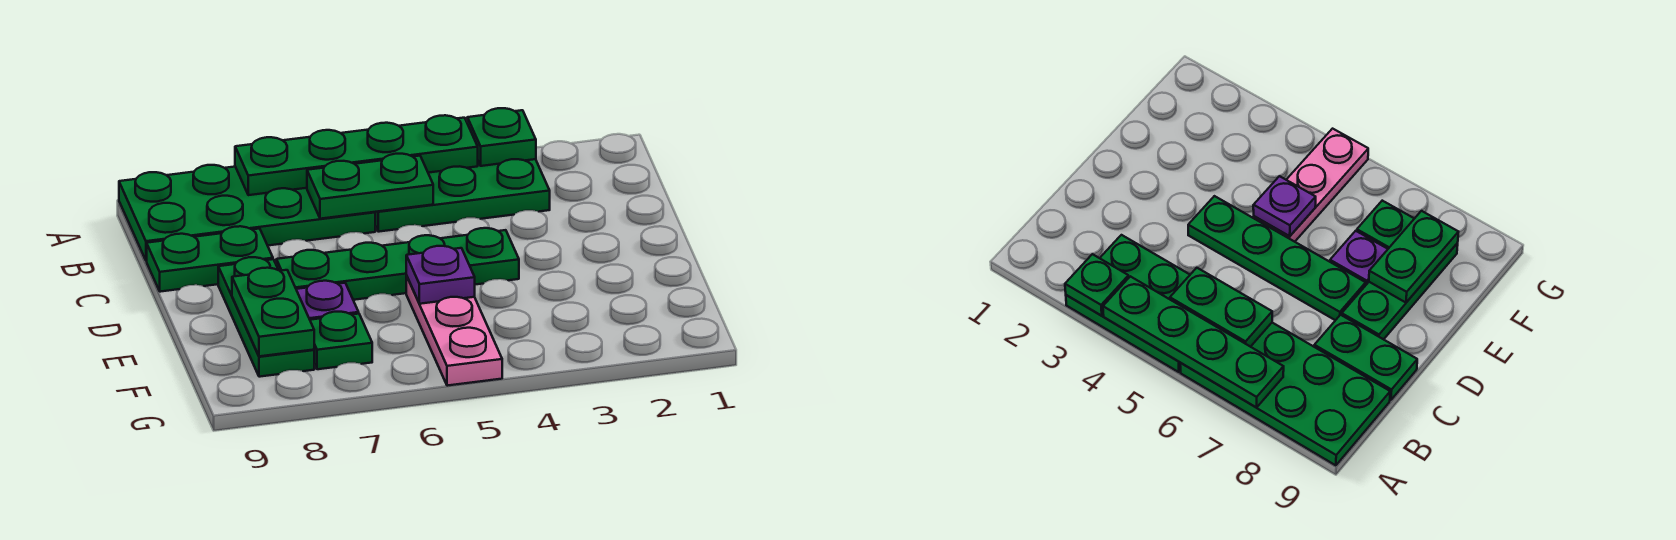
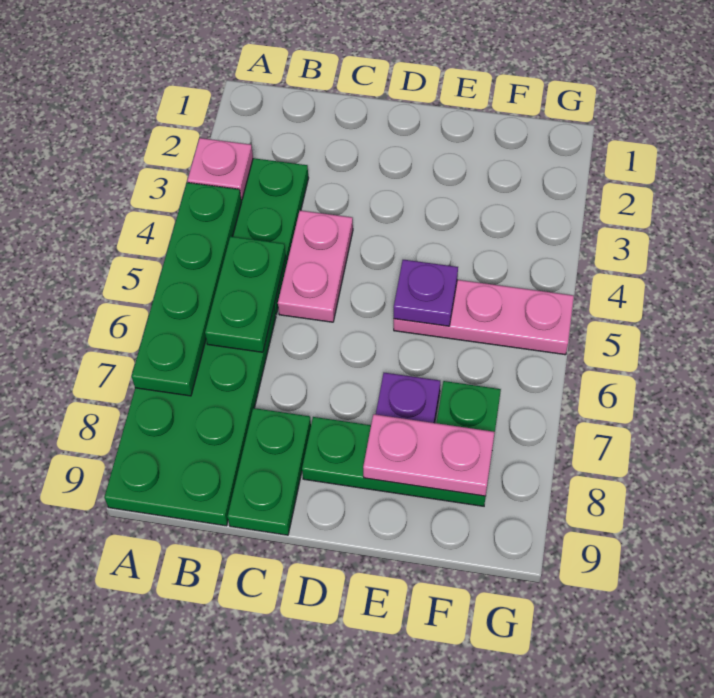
green plate A3 level 2 -> pink plate A3 level 2
none -> pink plate C4:C5 level 1
green plate D4:D7 level 1 -> none
green plate E8:F8 level 2 -> pink plate E8:F8 level 2

